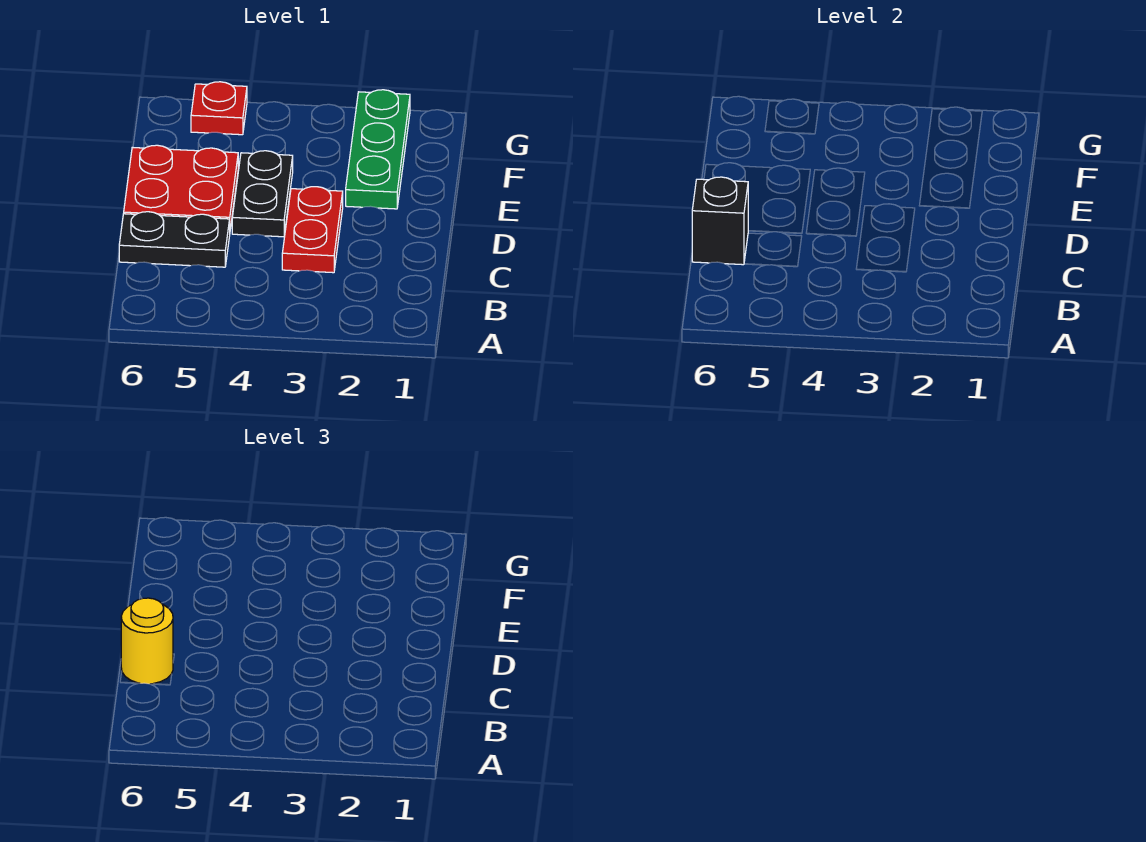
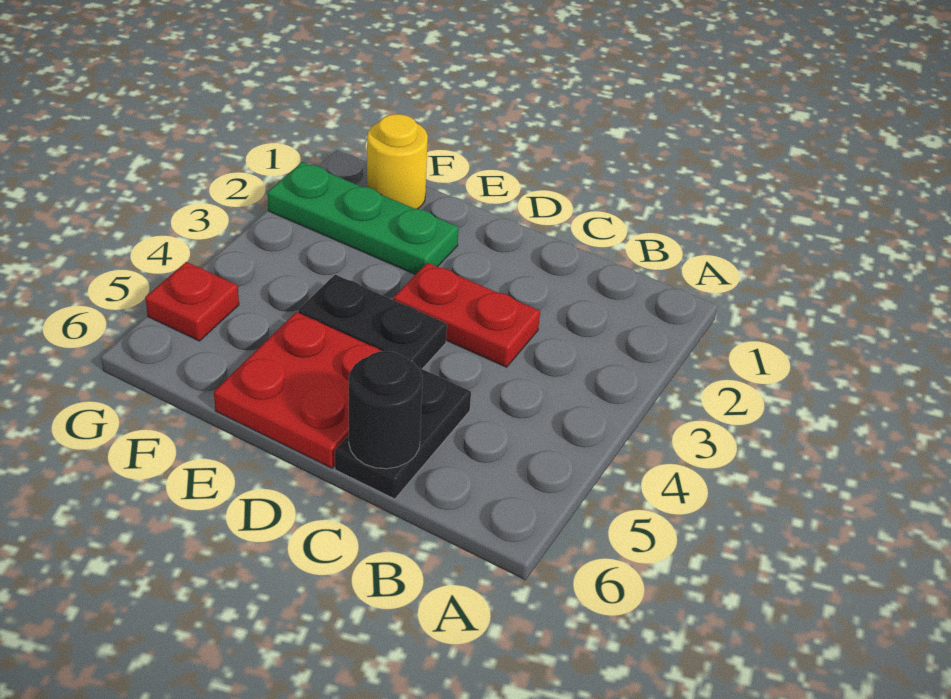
black brick C6 level 2 -> black round brick C6 level 2
yellow round brick C6 level 3 -> yellow round brick F1 level 1

